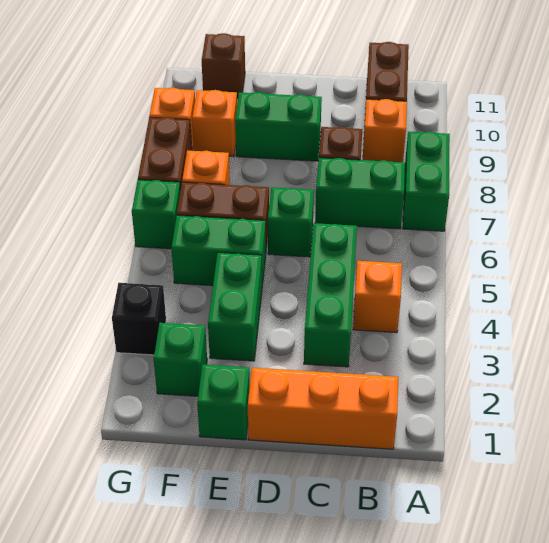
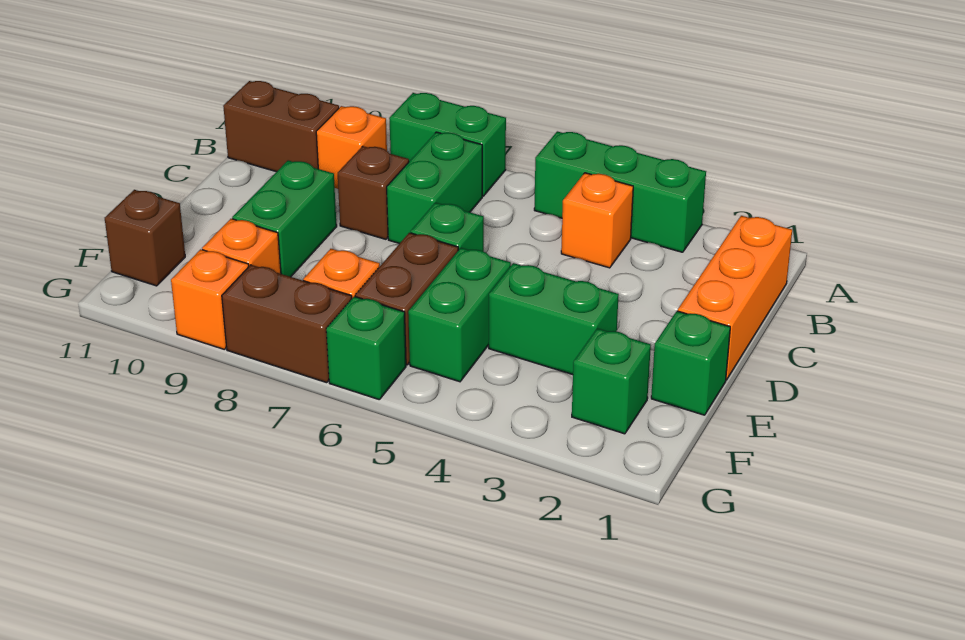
green brick C3:C5 level 1 -> green brick A3:A5 level 1
black brick G3 level 1 -> none

